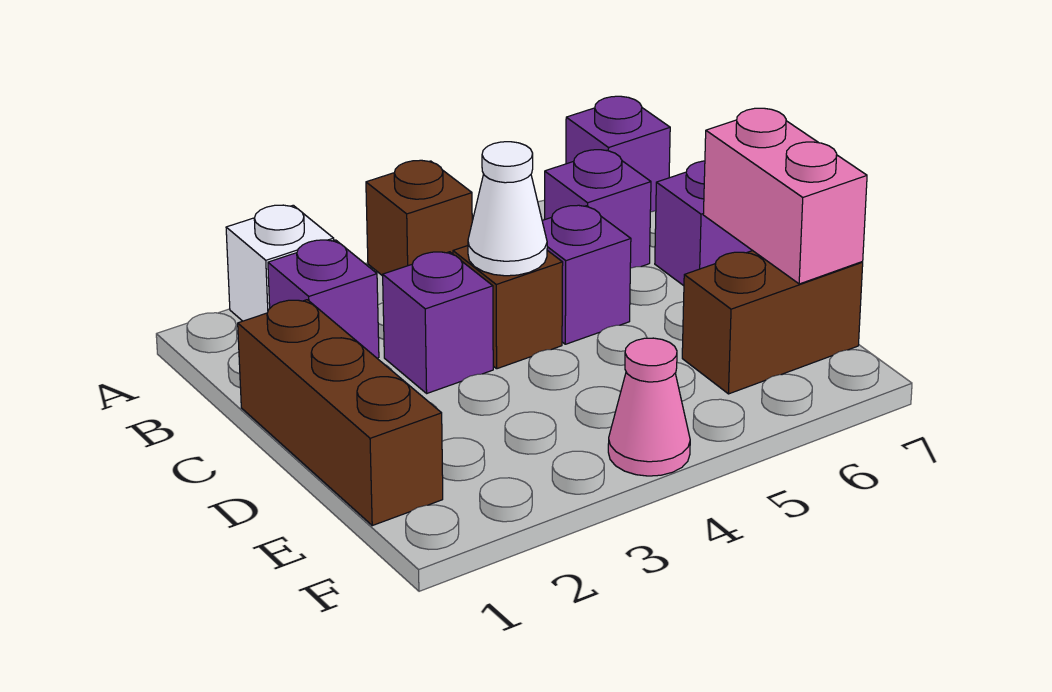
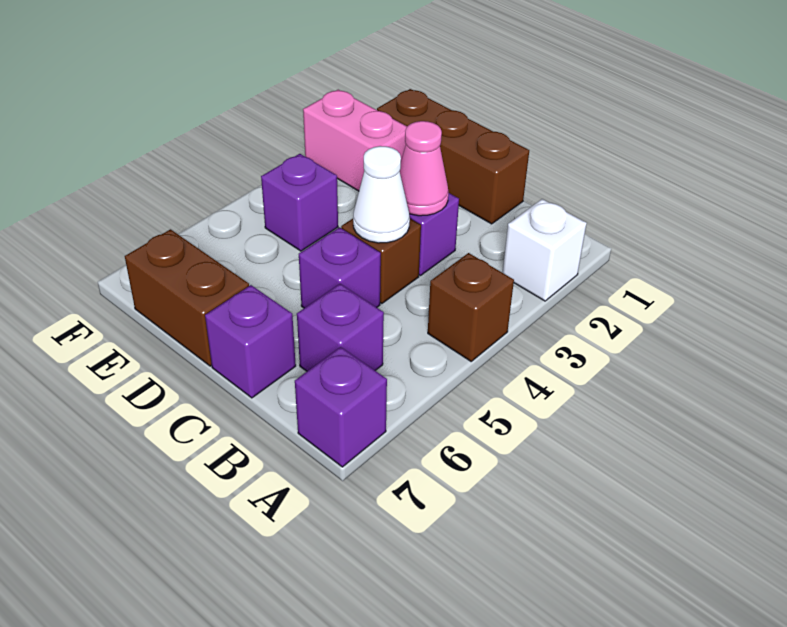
purple brick B2 level 1 -> purple brick E4 level 1
pink brick D7:E7 level 2 -> pink brick E2:F2 level 1
brown brick E6:E7 level 1 -> brown brick D7:E7 level 1
pink cone F4 level 1 -> pink cone C3 level 2

